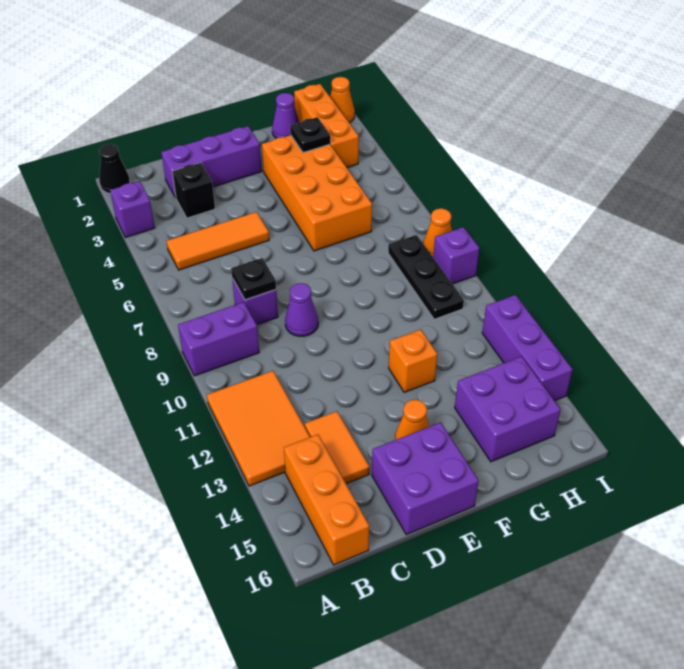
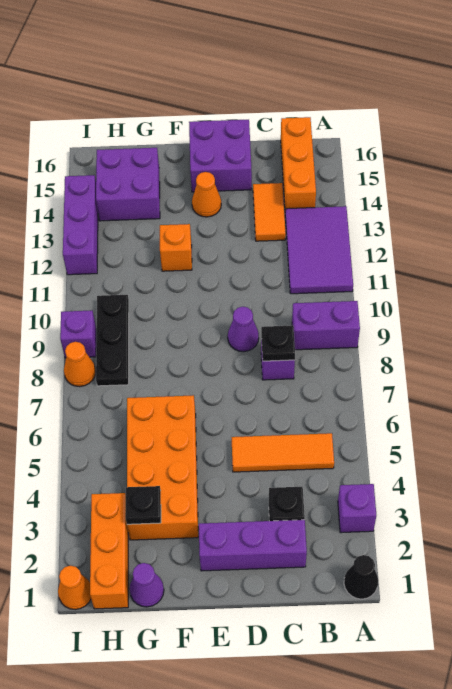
orange tile A11:B13 level 1 -> purple tile A11:B13 level 1

